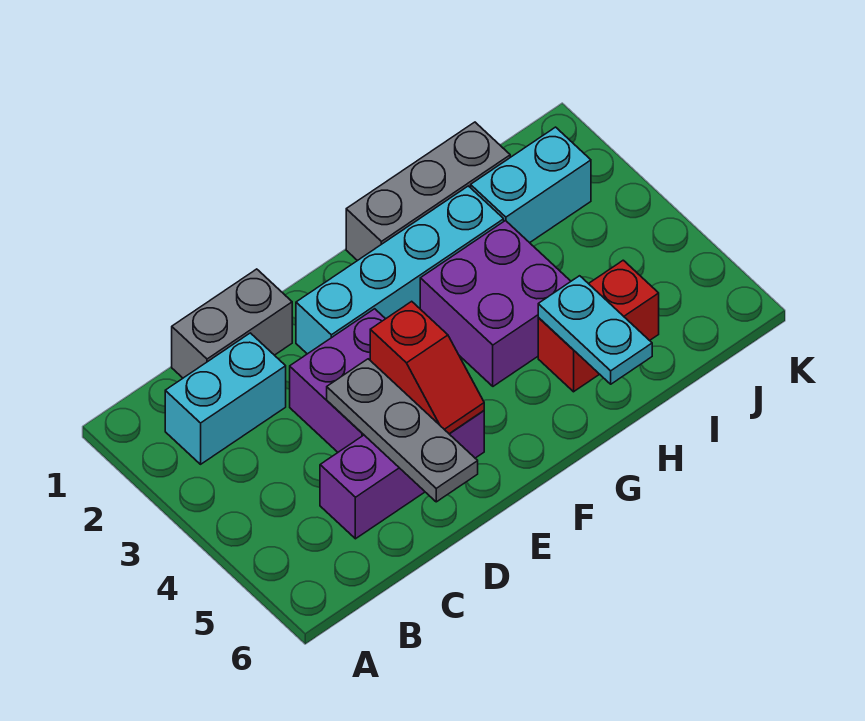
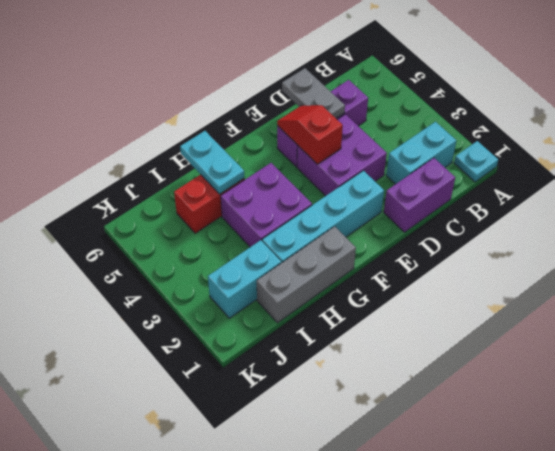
none -> cyan plate A1 level 1
grey brick C1:D1 level 1 -> purple brick C1:D1 level 1
grey plate D4:D6 level 2 -> grey plate D5:D6 level 2

